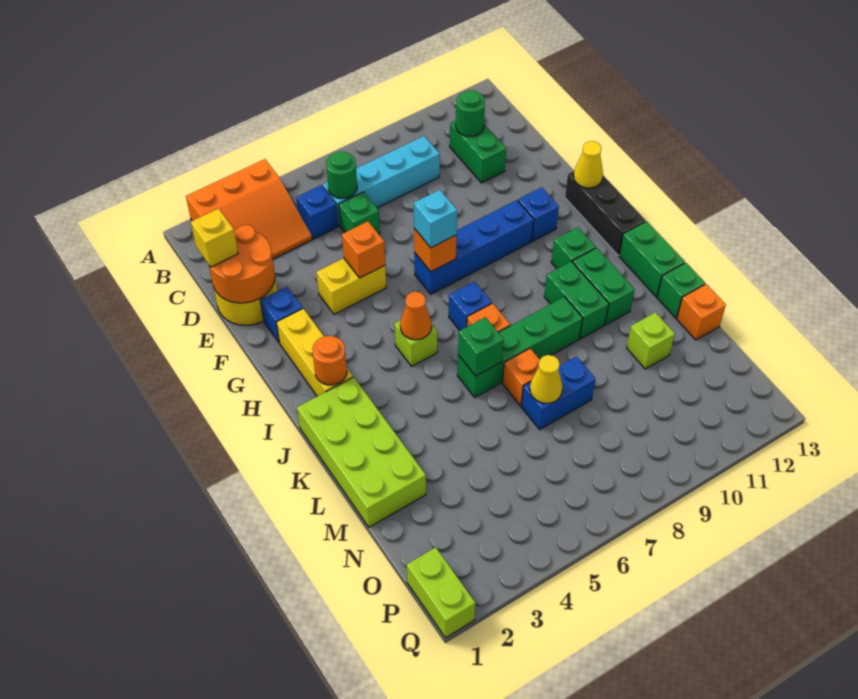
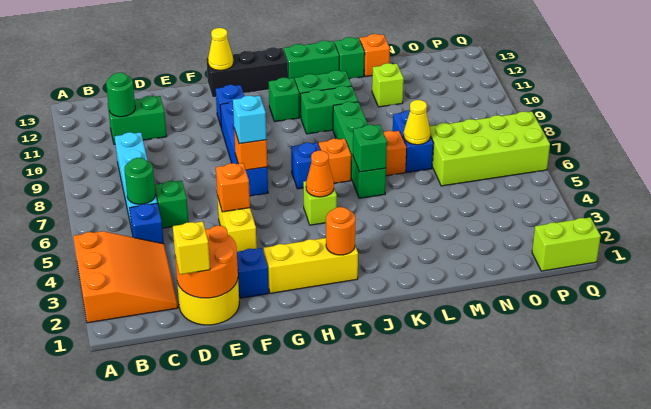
lime brick J1:M2 level 1 -> lime brick N6:Q7 level 1

